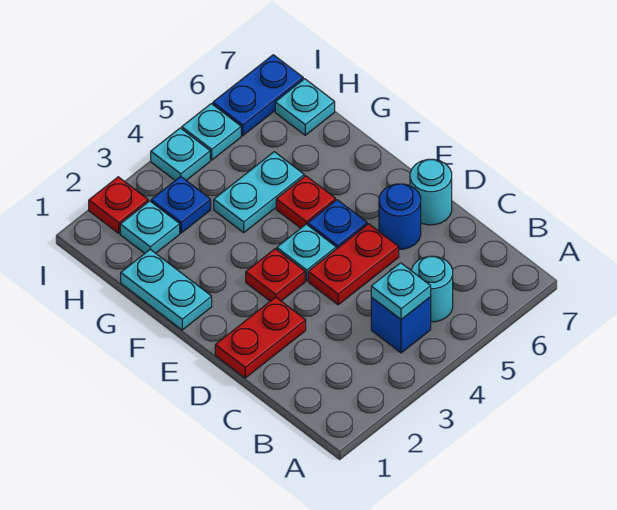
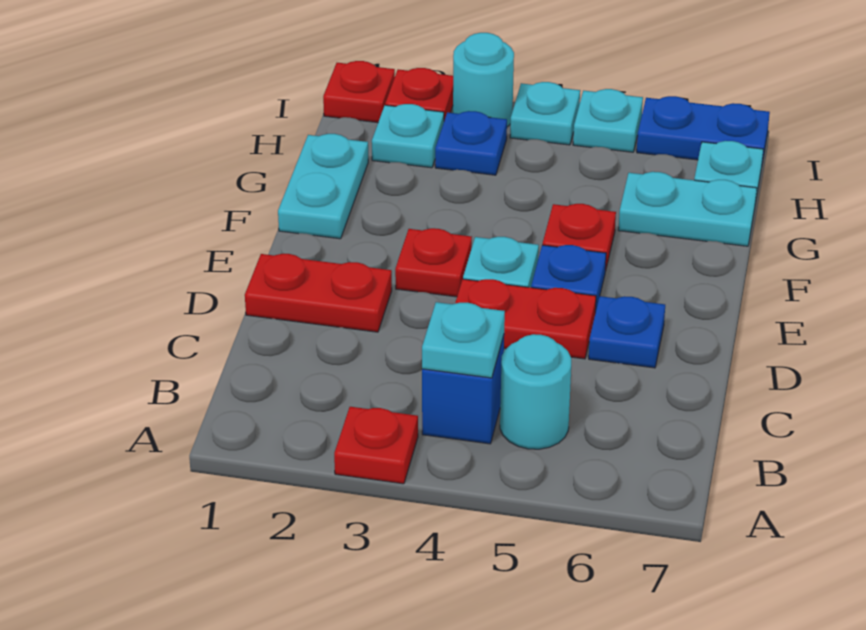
none -> red plate A3 level 1
blue round brick D6 level 1 -> blue plate D6 level 1
cyan round brick D7 level 1 -> cyan round brick I3 level 1
cyan plate G4:G5 level 1 -> cyan plate G6:G7 level 1
none -> red plate I1 level 1

